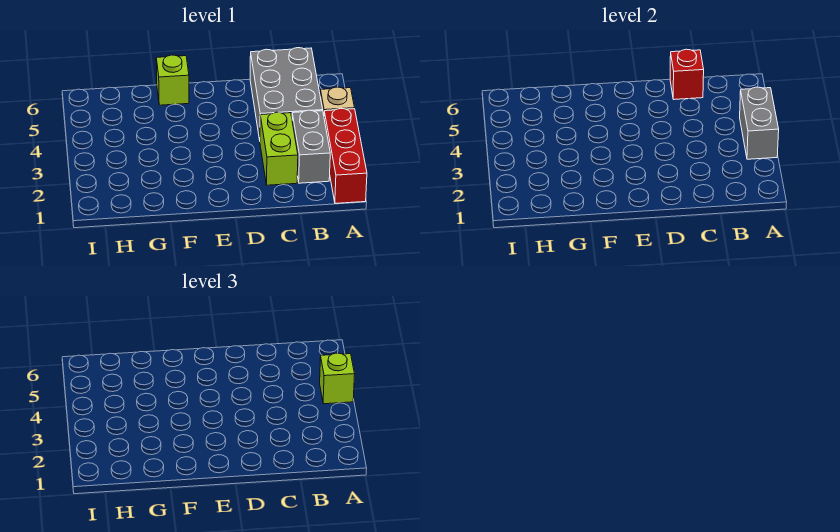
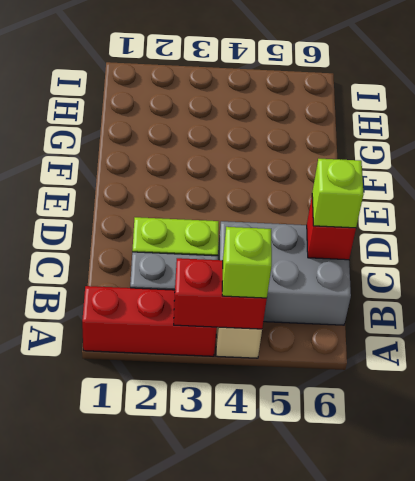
grey brick A3:A4 level 2 -> red brick A3:A4 level 2
lime brick F6 level 1 -> lime brick C6 level 3

